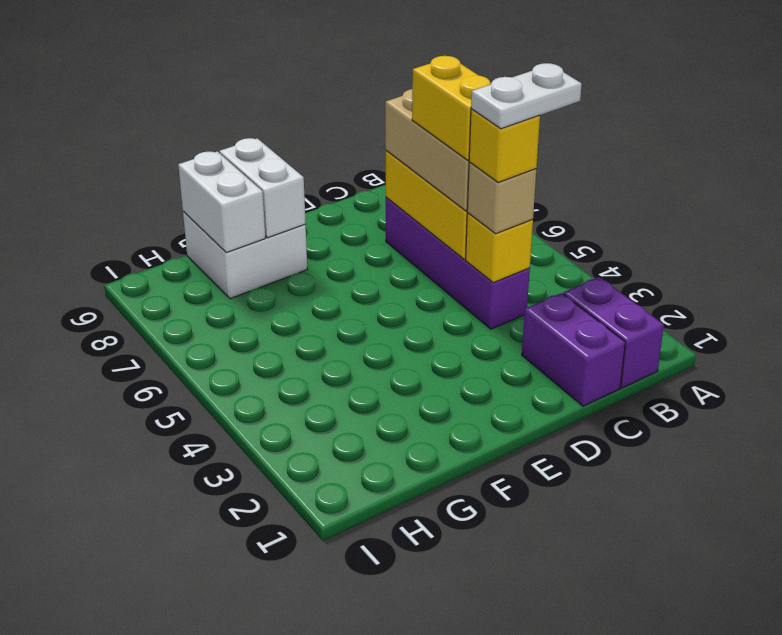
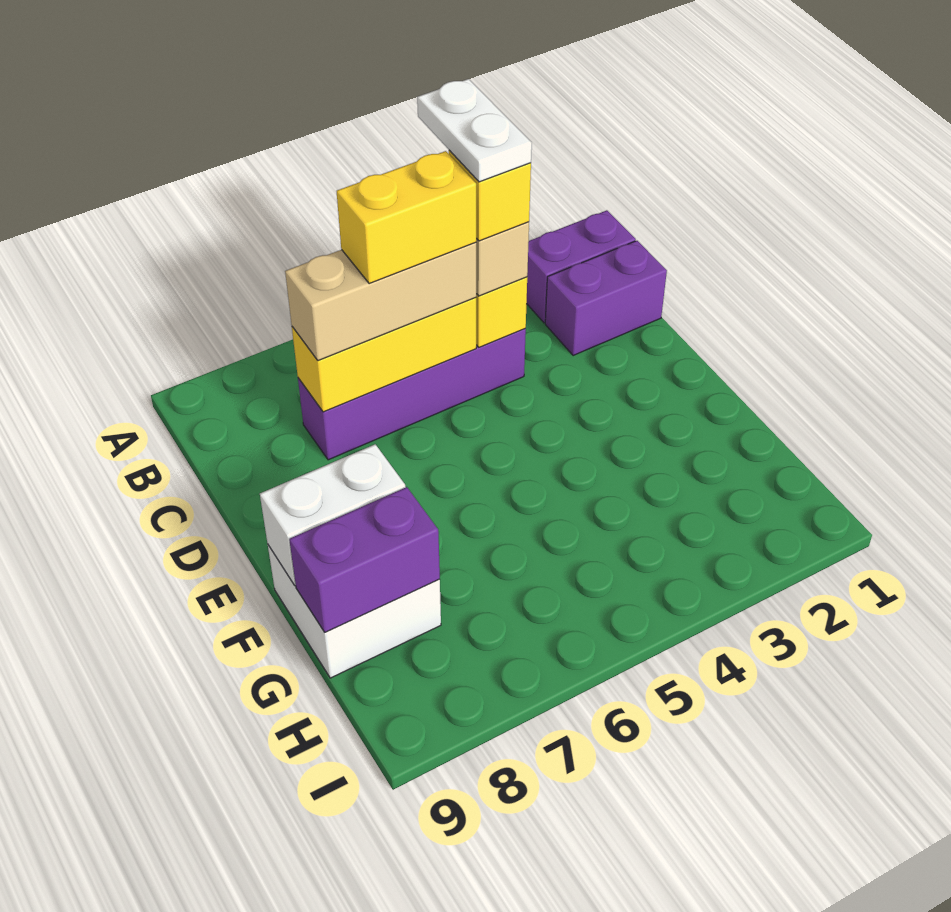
white brick G8:G9 level 2 -> purple brick G8:G9 level 2

